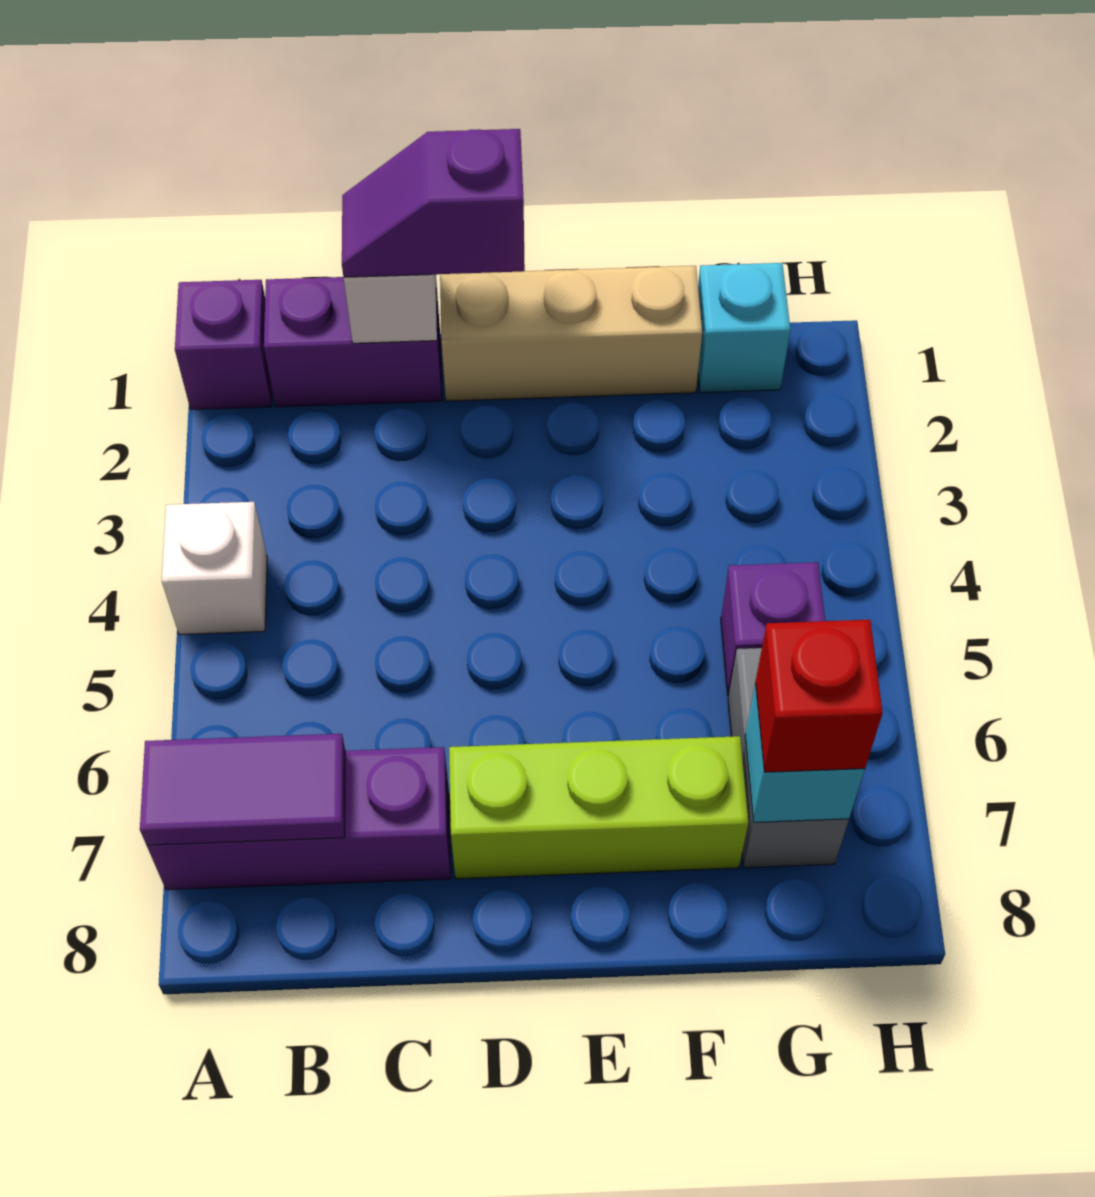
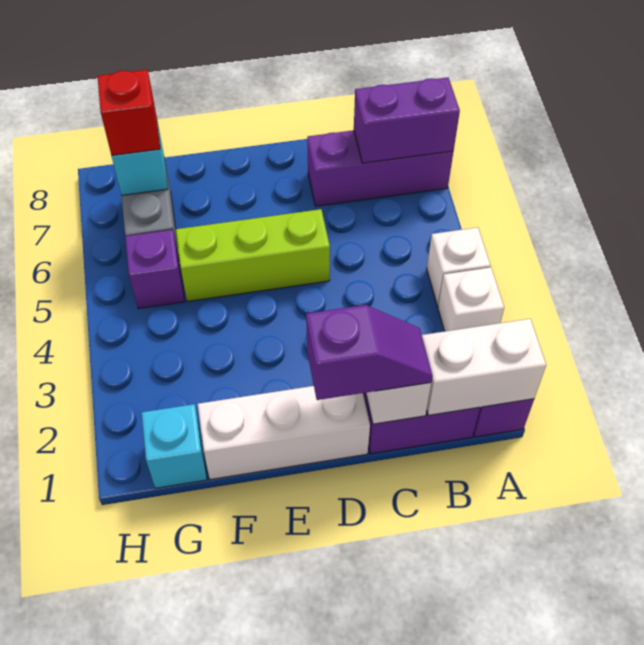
none -> white brick A1:B1 level 2
none -> white brick A3 level 1
purple tile A7:B7 level 2 -> purple brick A7:B7 level 2
tan brick D1:F1 level 1 -> white brick D1:F1 level 1
lime brick D7:F7 level 1 -> lime brick D5:F5 level 1

